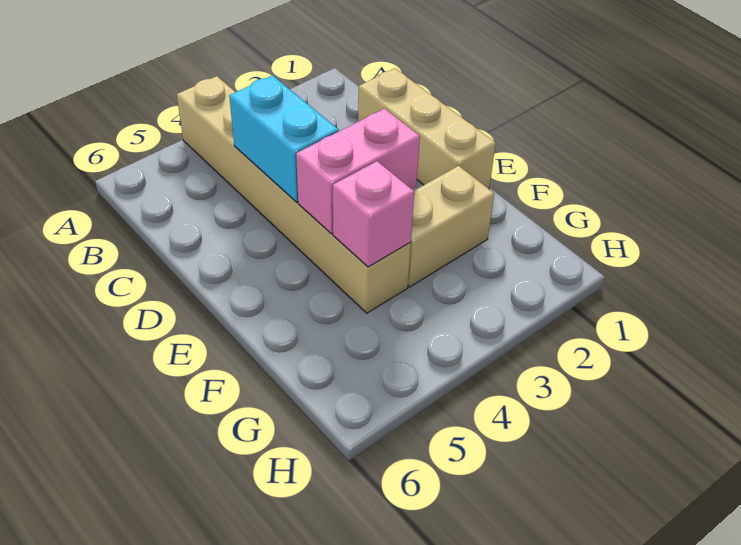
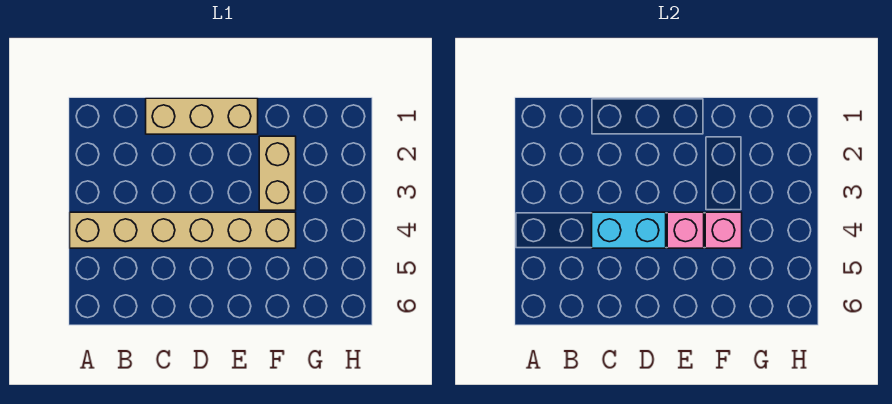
pink brick E3:E4 level 2 -> pink brick E4 level 2

